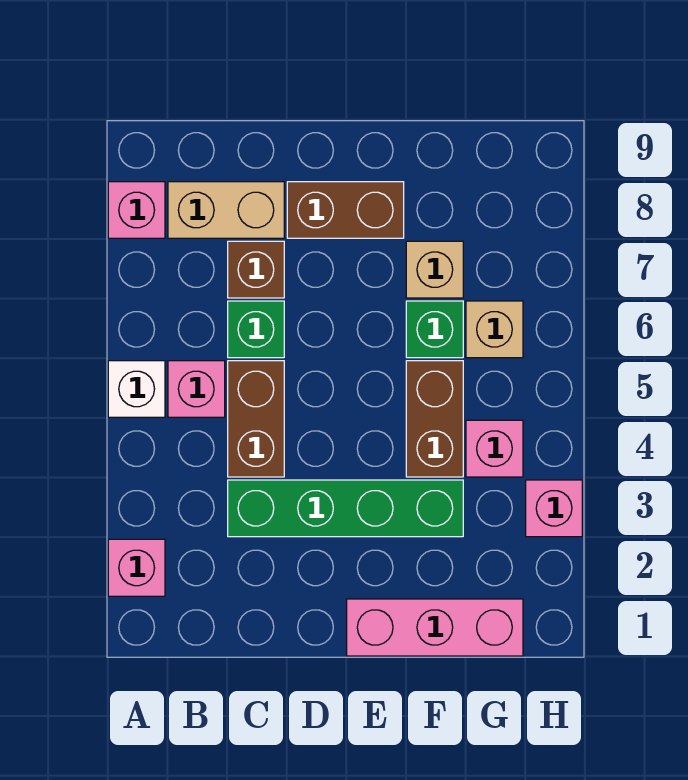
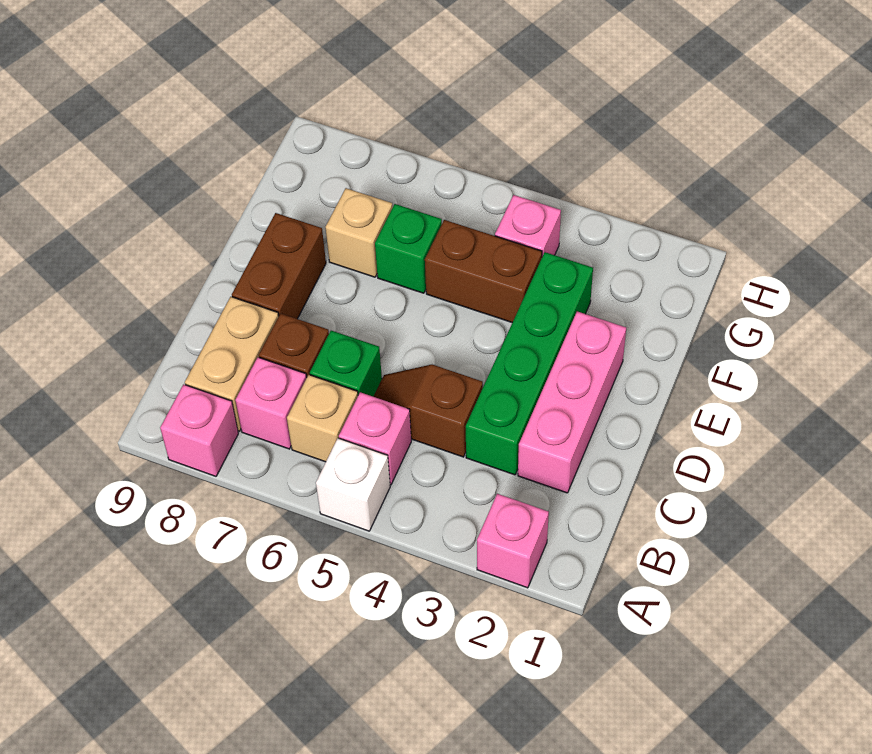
brown brick C4:C5 level 1 -> brown slope C4:C5 level 1 top 4
pink brick E1:G1 level 1 -> pink brick C2:E2 level 1
tan brick G6 level 1 -> tan brick B6 level 1
pink brick H3 level 1 -> pink brick B7 level 1

